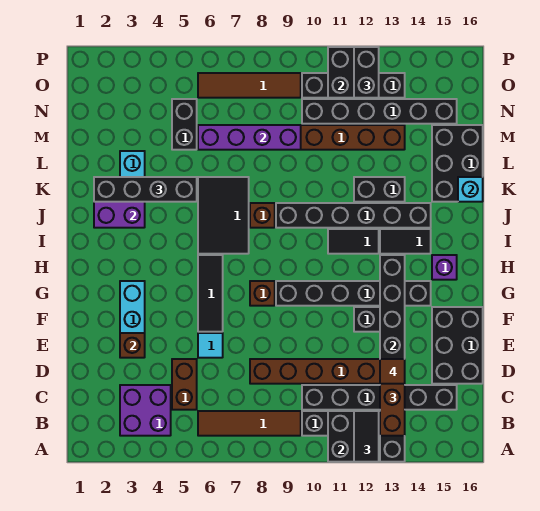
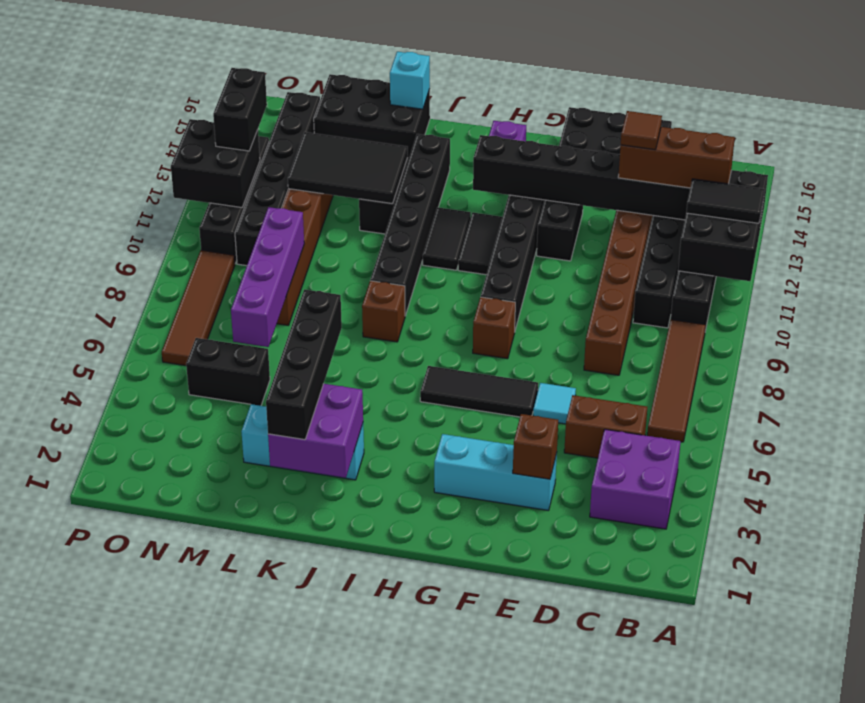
black tile I6:K7 level 1 -> black tile K12:M13 level 2
black tile I13:I14 level 1 -> black tile H11:H12 level 1
black brick O12:P12 level 3 -> black brick O12:O13 level 3

